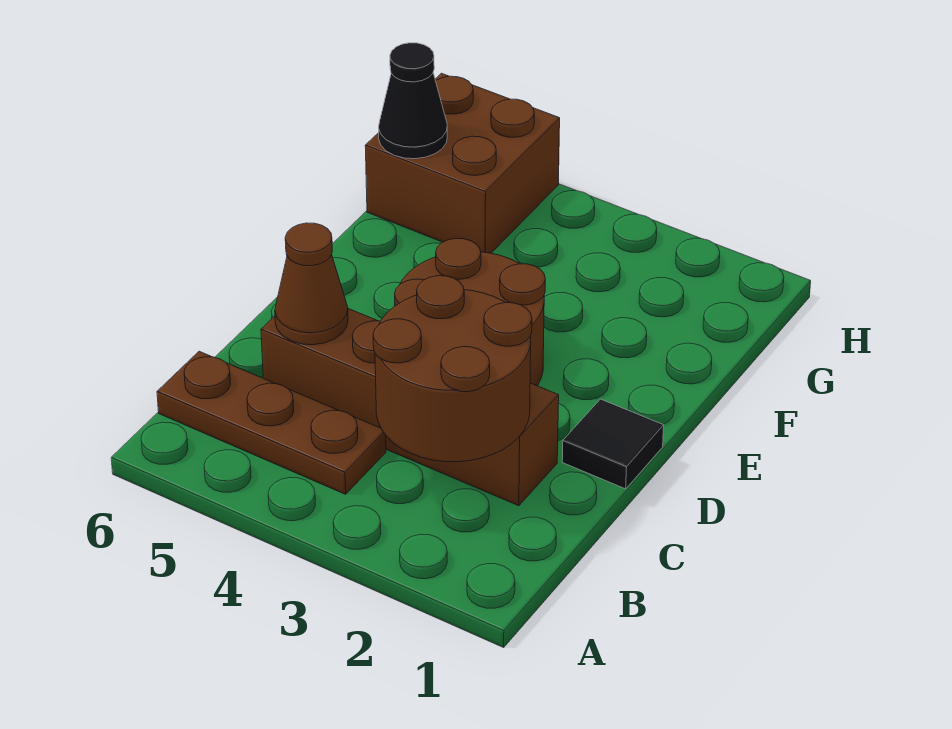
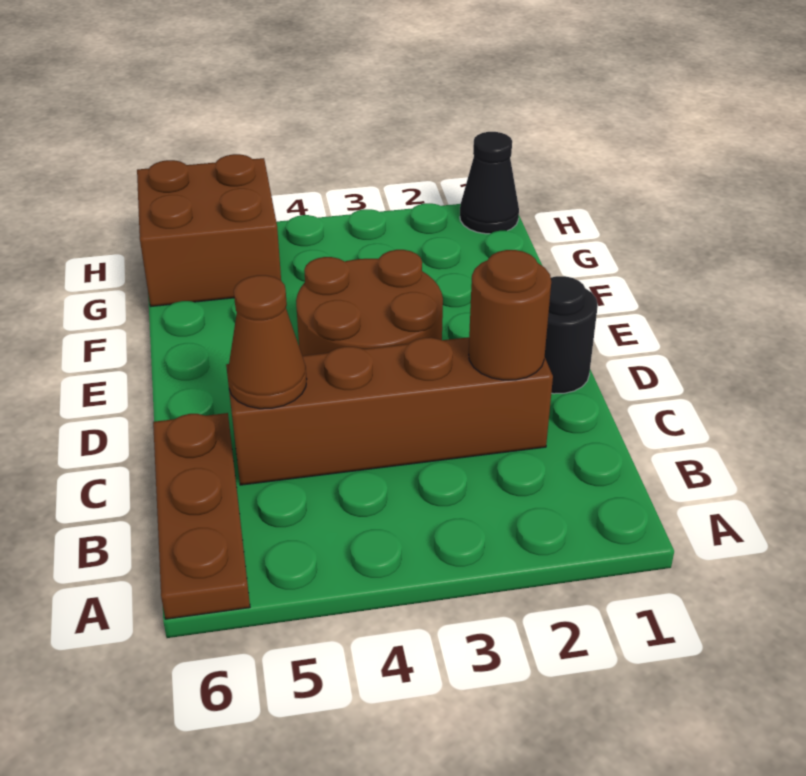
brown round brick B2:C3 level 2 -> brown round brick C2 level 2
brown plate B4:B6 level 1 -> brown plate A6:C6 level 1
black tile D1 level 1 -> black round brick D1 level 1
black cone G6 level 2 -> black cone H1 level 1

